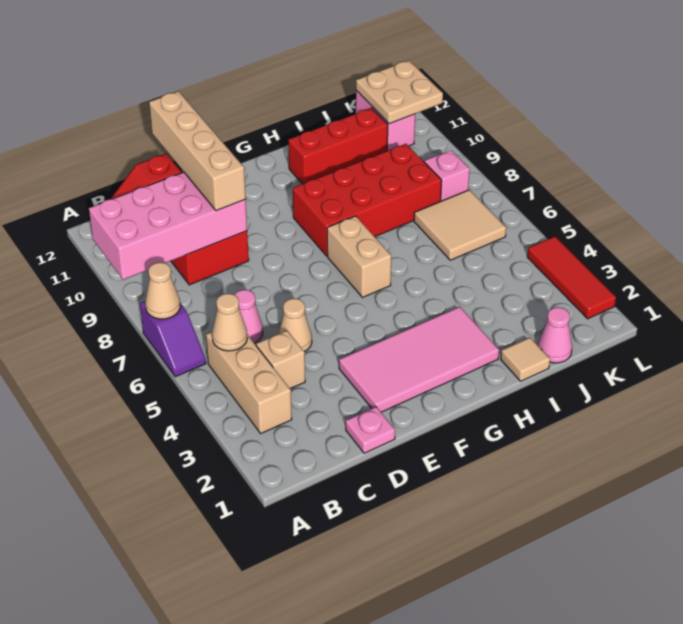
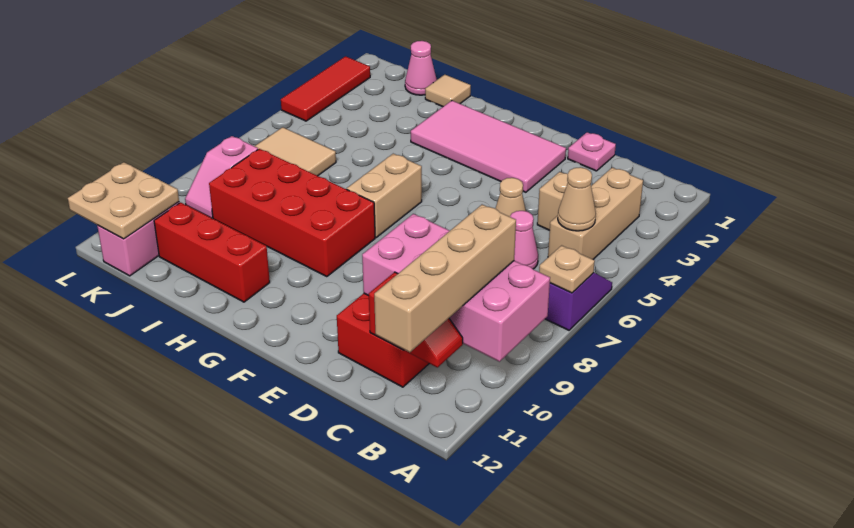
tan cone A7 level 2 -> tan plate A7 level 2
tan brick D9:D12 level 3 -> tan brick B9:B12 level 3

